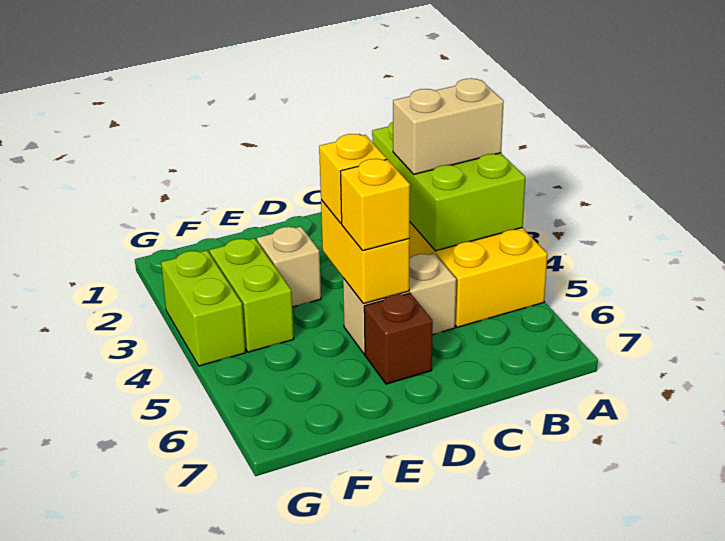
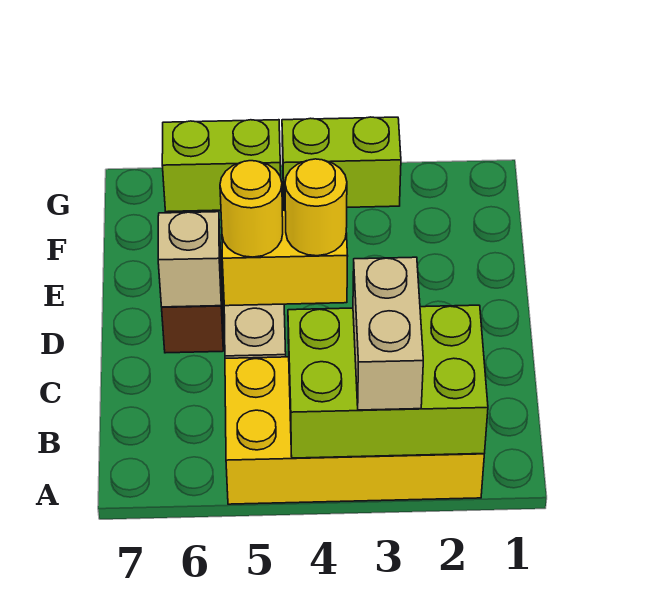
yellow brick D4 level 3 -> yellow round brick D4 level 3
yellow brick D5 level 3 -> yellow round brick D5 level 3
tan brick E3 level 1 -> tan brick D6 level 2
lime brick F3:F4 level 1 -> lime brick G5:G6 level 1

